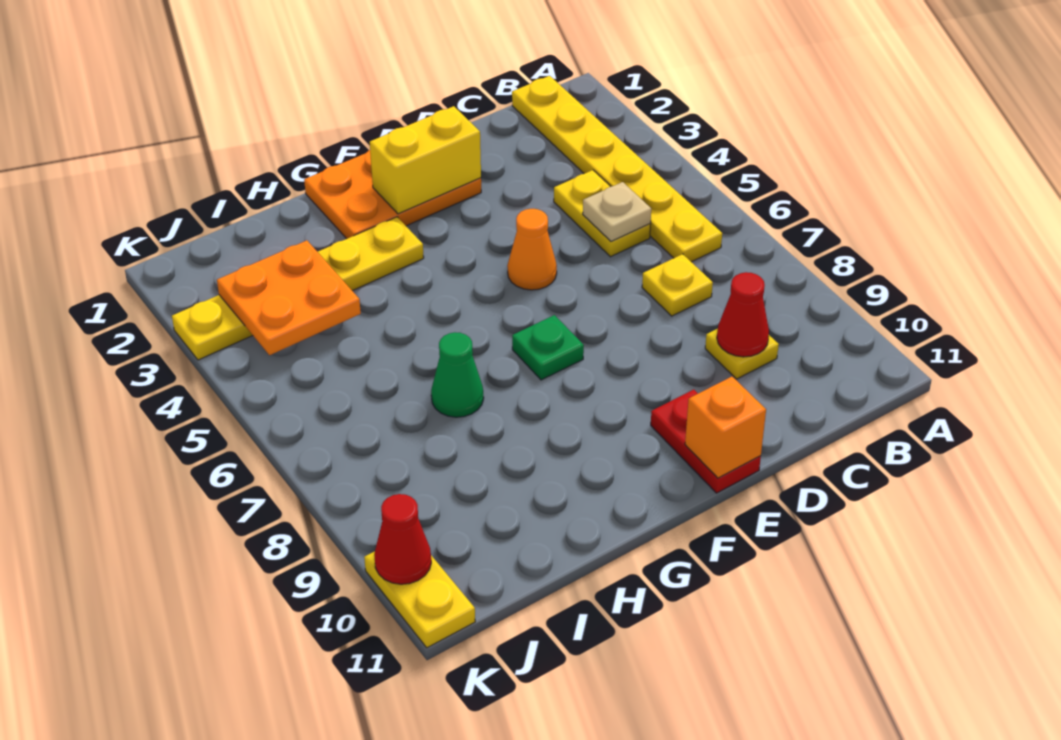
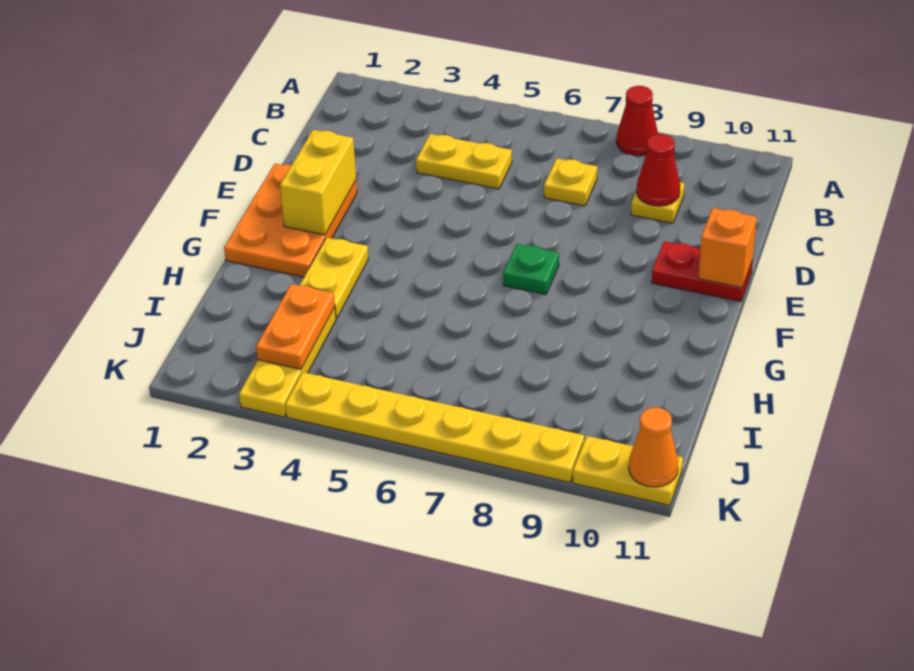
yellow plate B1:B6 level 1 -> yellow plate K4:K9 level 1
tan plate C5 level 2 -> none
orange cone E5 level 1 -> orange cone K11 level 2
green cone H7 level 1 -> none
orange plate I3:J4 level 2 -> orange plate I3:J3 level 2
red cone K10 level 2 -> red cone A8 level 1

